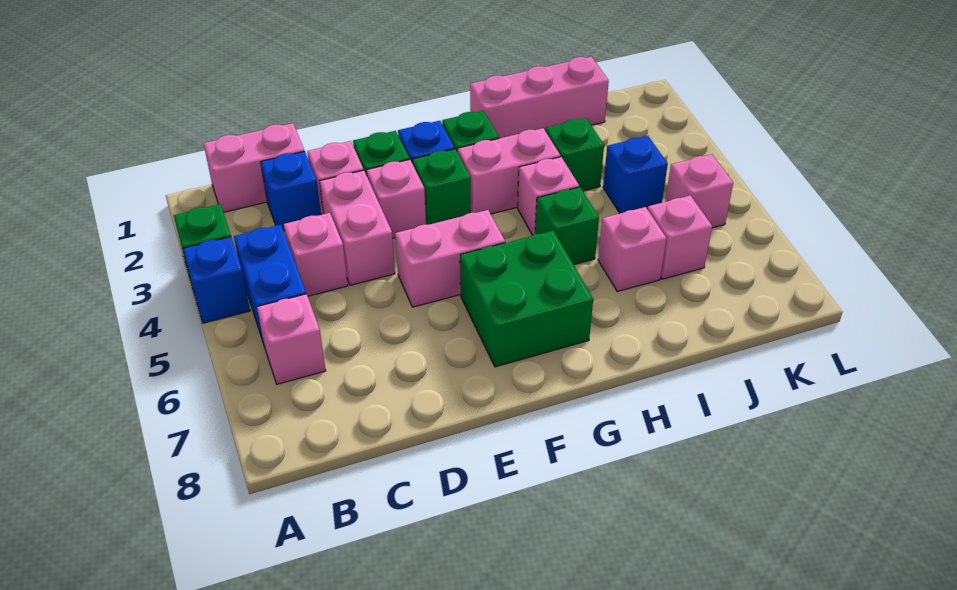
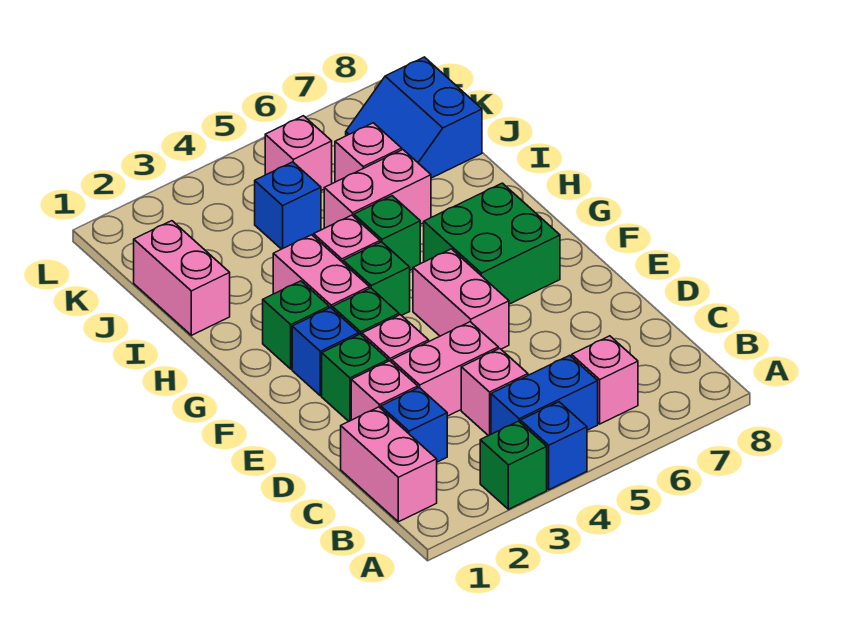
pink brick H1:J1 level 1 -> pink brick I1:J1 level 1
green brick I3 level 1 -> green brick G4 level 1
pink brick I6 level 1 -> pink brick I5:I6 level 1
none -> blue slope J7:K8 level 1 top 8

